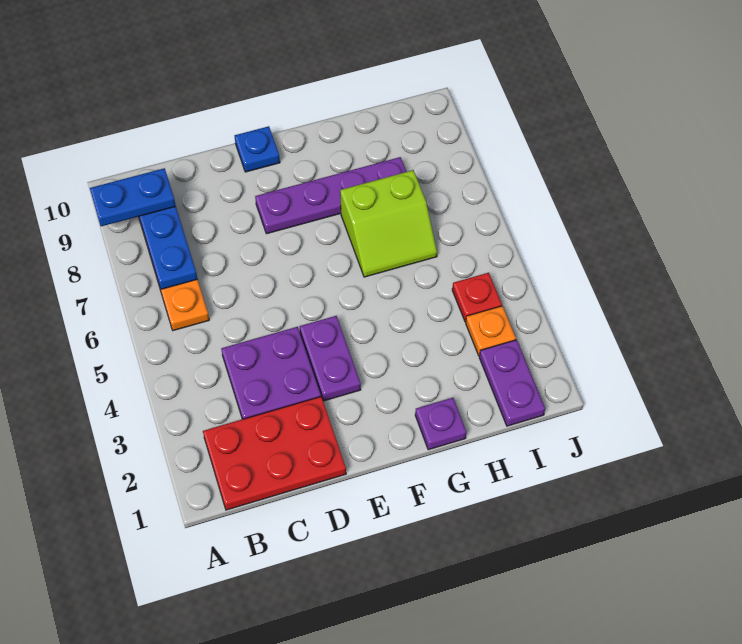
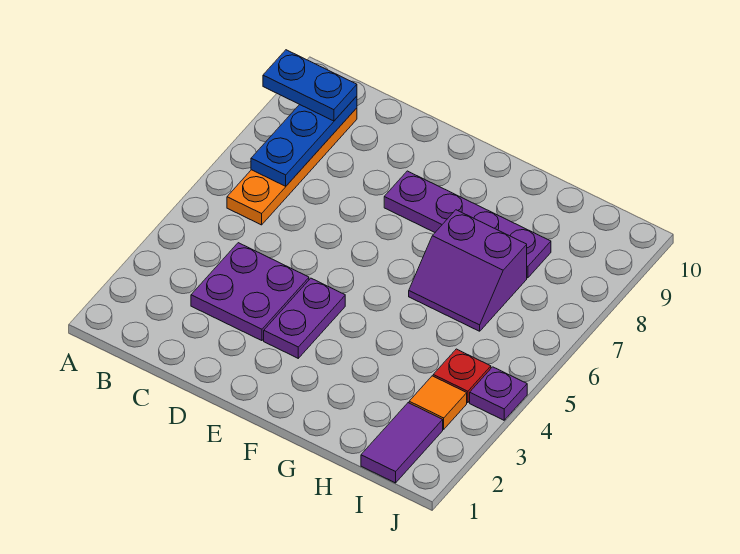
red plate B1:D2 level 1 -> none
blue plate E10 level 1 -> none
purple plate G1 level 1 -> purple plate J4 level 1
lime slope G6:H7 level 1 top 7 -> purple slope G6:H7 level 1 top 7
purple plate I1:I2 level 1 -> purple tile I1:I2 level 1
orange plate I3 level 1 -> orange tile I3 level 1

